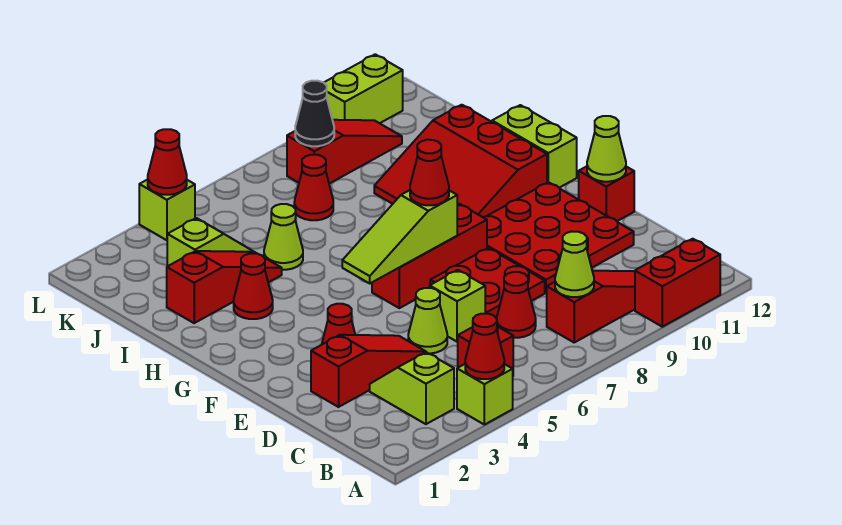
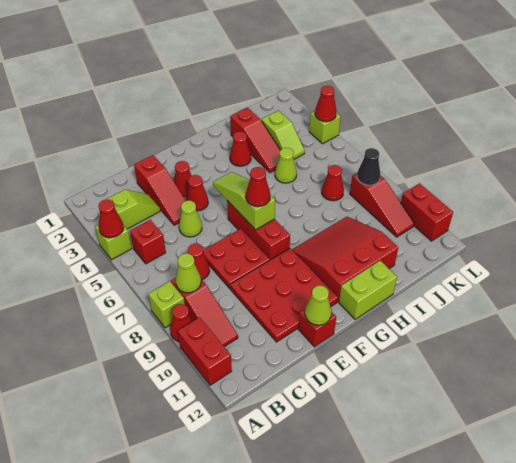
none -> red cone A9 level 1
lime brick D6 level 1 -> lime brick A8 level 1
none -> red cone E4 level 1
lime brick L10:L11 level 1 -> red brick L10:L11 level 1

